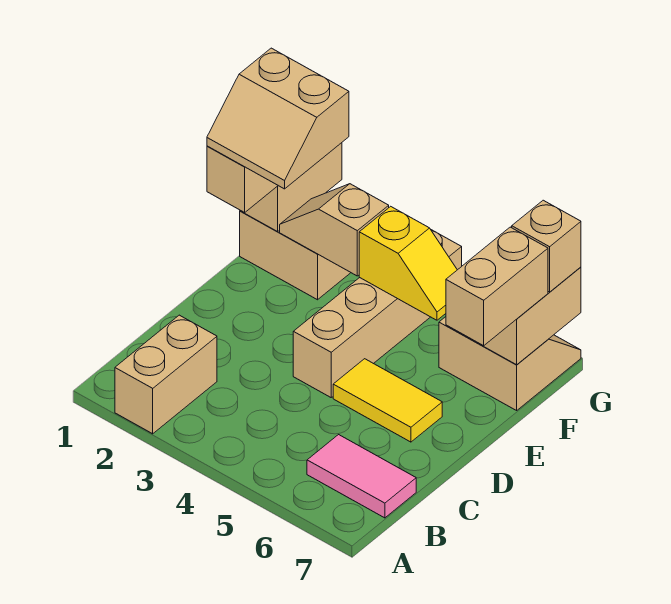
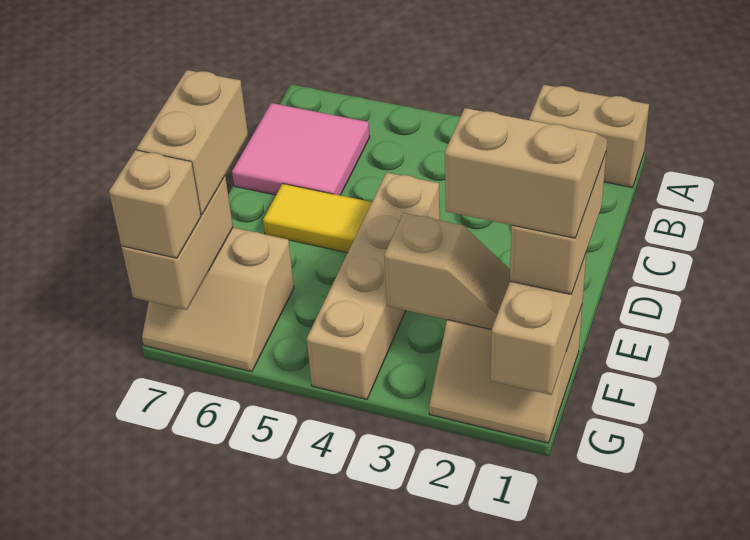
tan brick A2:B2 level 1 -> tan brick A1:A2 level 1
pink tile B6:B7 level 1 -> pink tile B6:C7 level 1
yellow slope F4:F5 level 2 top 4 -> none

